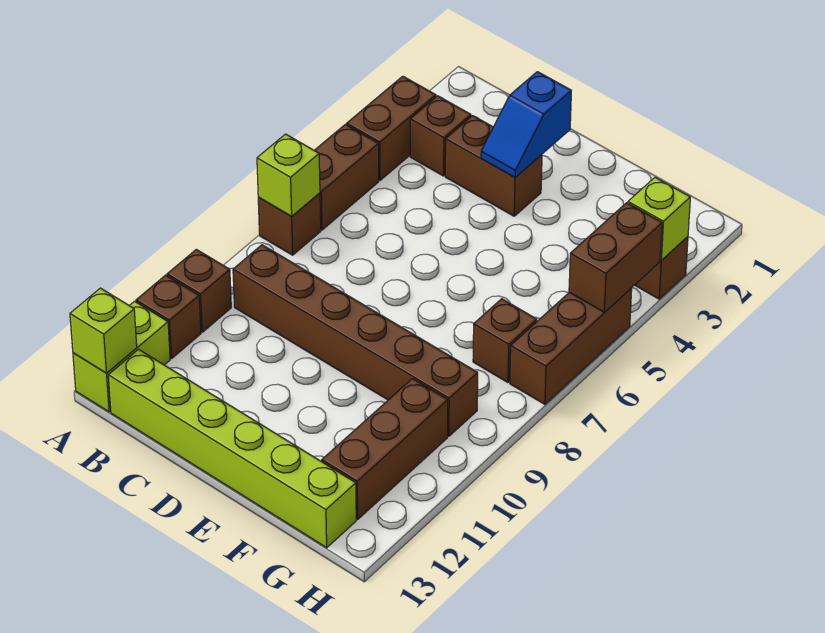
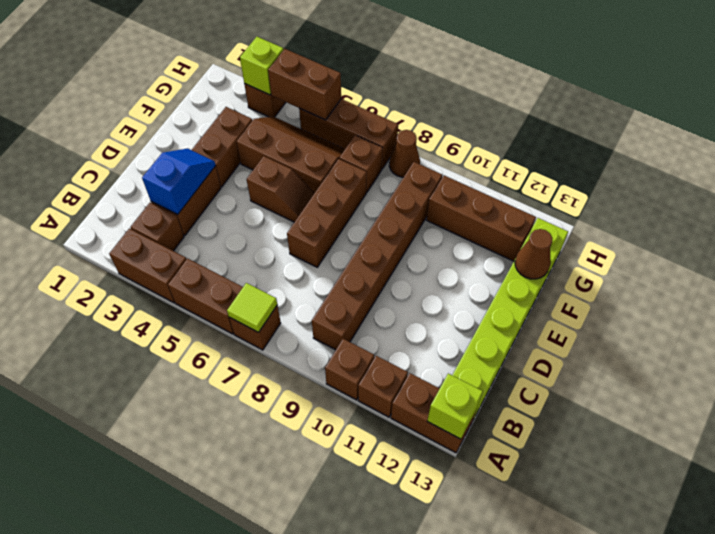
lime brick A7 level 2 -> lime tile A7 level 2
lime brick A12:A13 level 1 -> brown brick A12:A13 level 1
blue slope D2:D3 level 2 top 2 -> blue slope C3:D3 level 2 top C
none -> brown brick D7:F7 level 1
none -> brown brick E3:F3 level 1
none -> brown slope E5:E6 level 1 top 5
none -> brown slope F4:G6 level 1 top F
none -> brown cone F13 level 2
none -> brown cone H8 level 1

